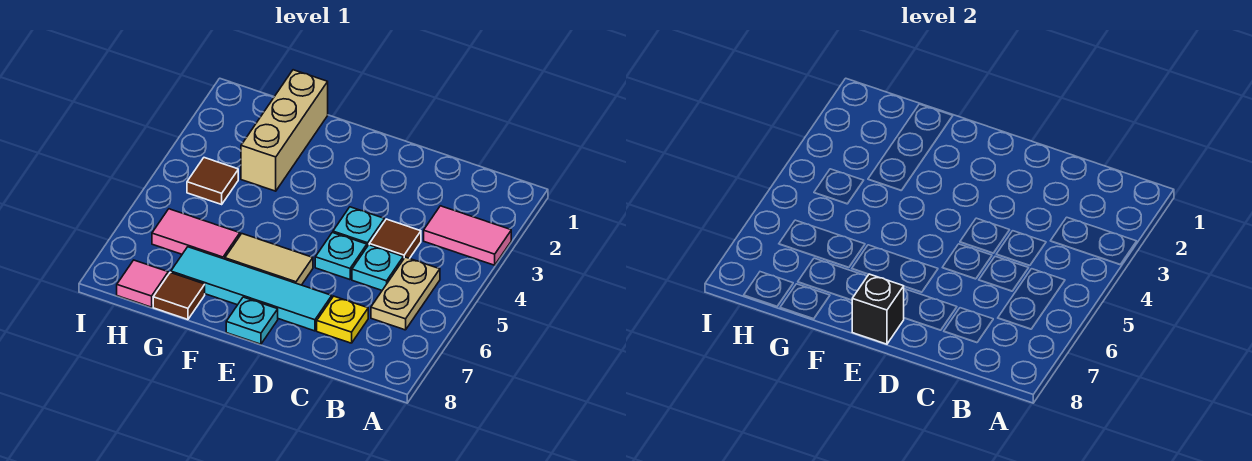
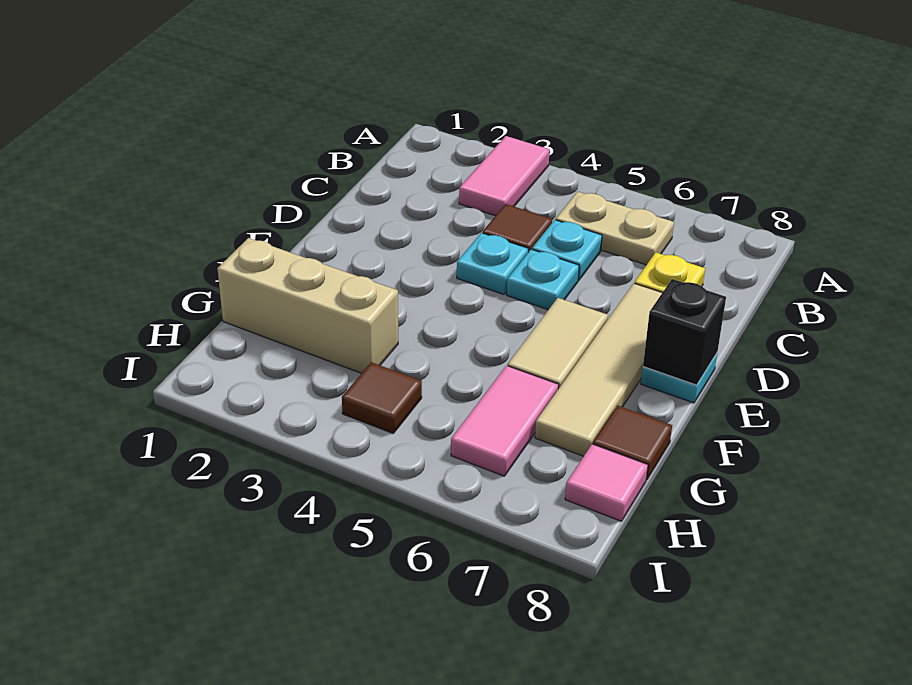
cyan tile D7:G7 level 1 -> tan tile D7:G7 level 1

